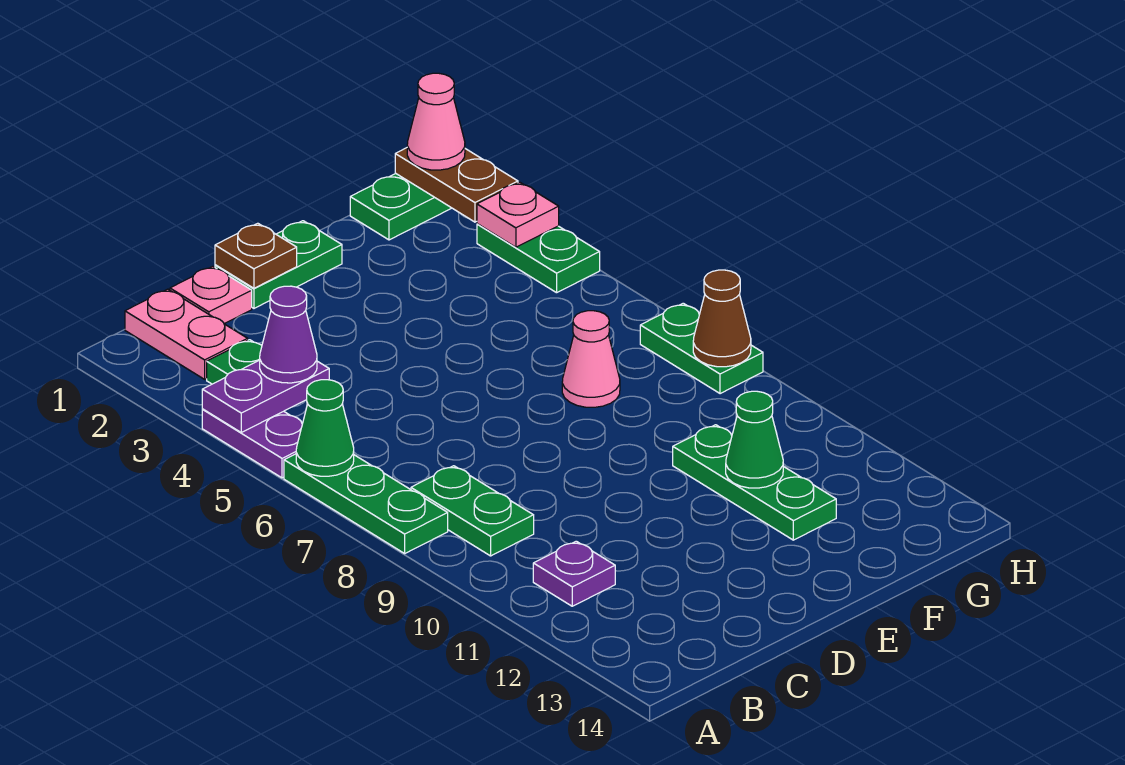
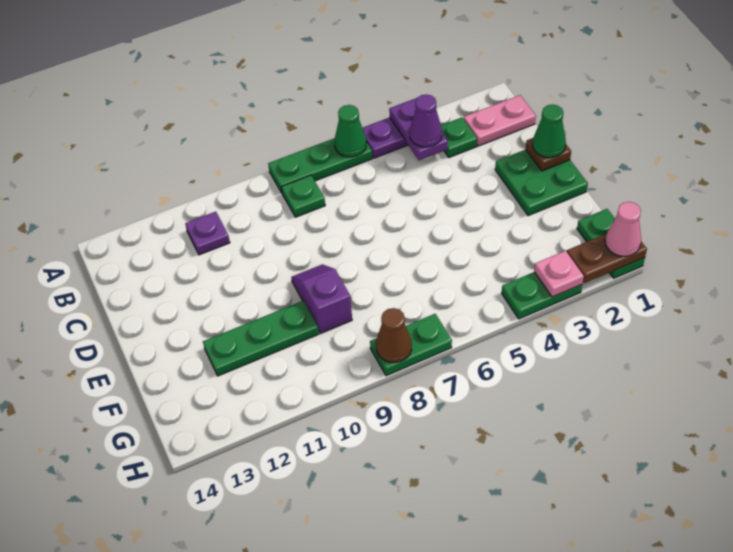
green plate B8:B9 level 1 -> green plate B8 level 1
pink plate C1 level 1 -> none
green plate D1:E1 level 1 -> green plate D1:E2 level 1
none -> purple slope E9:F9 level 1 top F
pink cone F7 level 1 -> none
green cone F11 level 2 -> green cone D1 level 3

